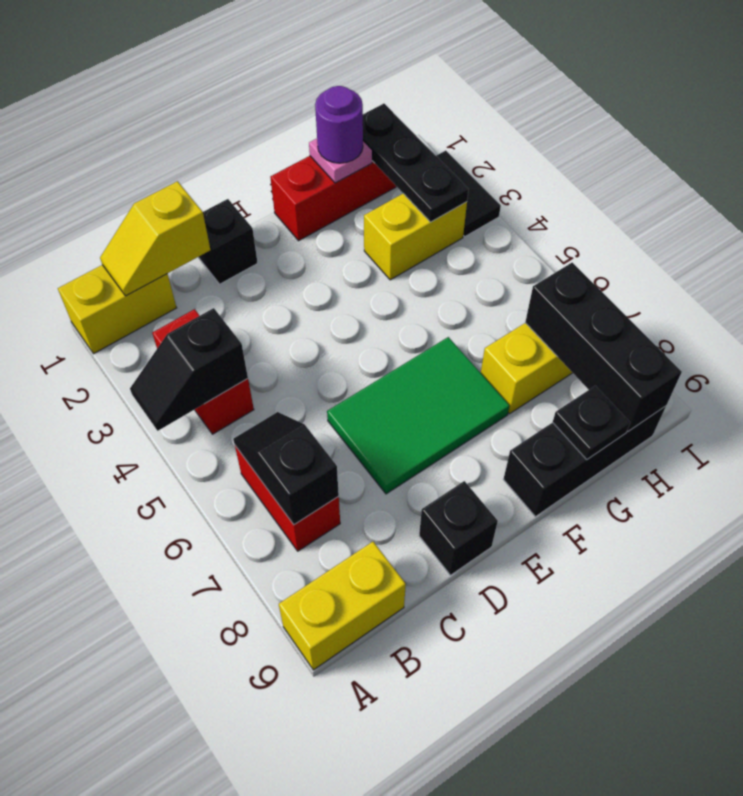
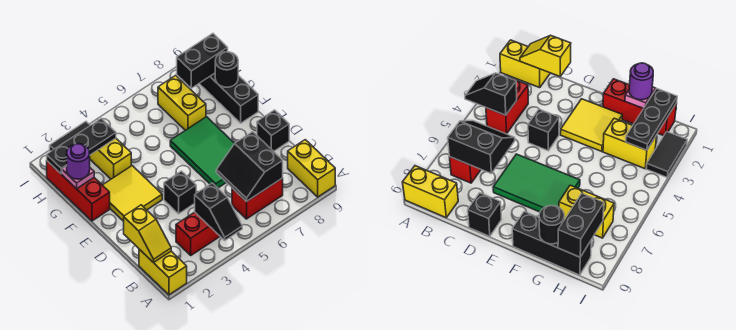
black slope B6:B7 level 2 top 7 -> black slope B6:C7 level 2 top 7
black brick D1 level 1 -> black brick D4 level 1
none -> yellow tile E2:F3 level 1
black plate G9 level 2 -> black round brick G9 level 2
black brick H7:H9 level 2 -> black brick H8:H9 level 2

